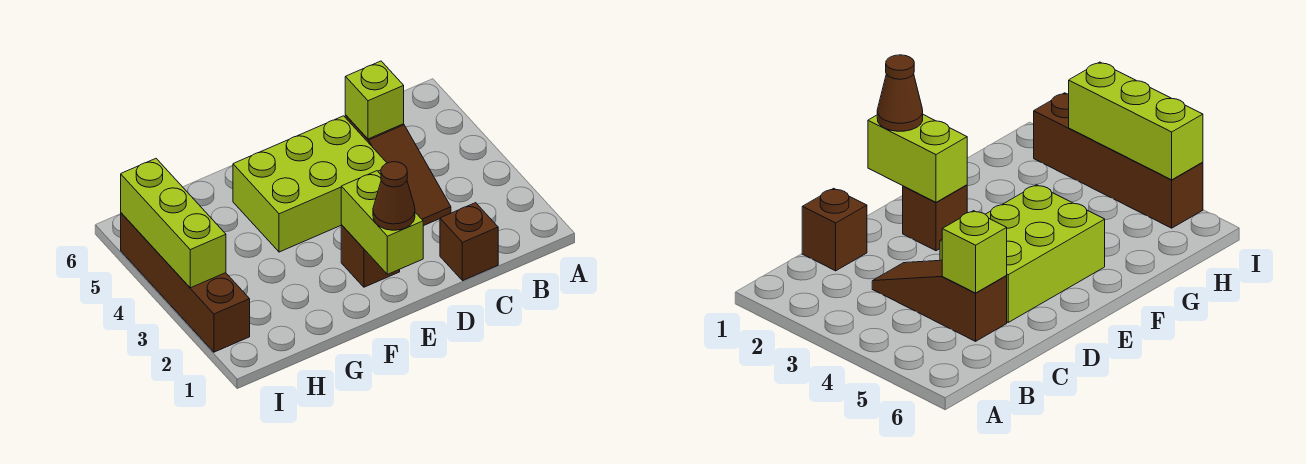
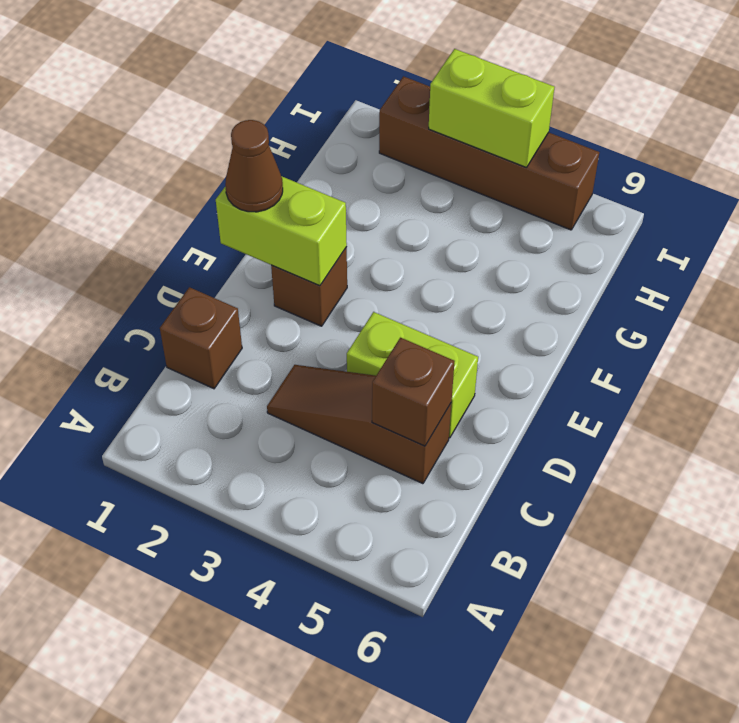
lime brick C5 level 2 -> brown brick C5 level 2
lime brick D4:F5 level 1 -> lime brick D4:D5 level 1
lime brick I3:I5 level 2 -> lime brick I3:I4 level 2

